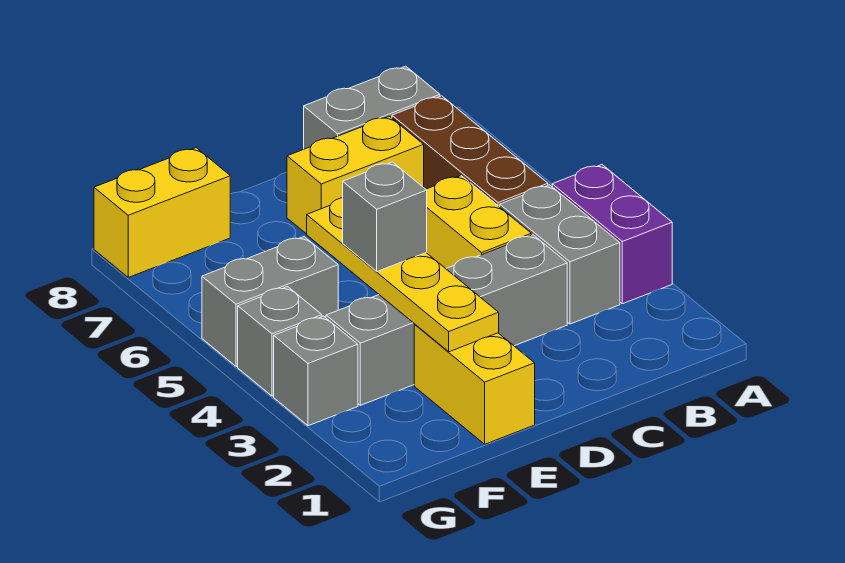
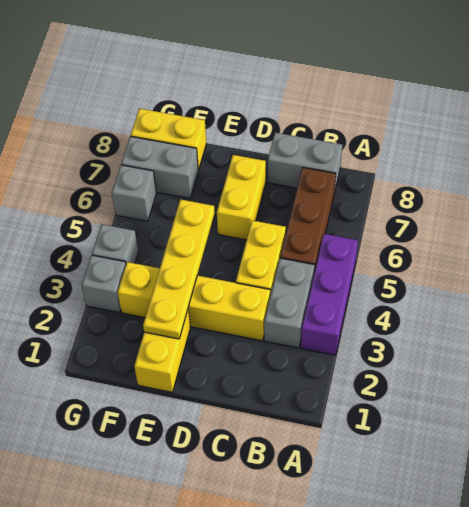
purple brick A3:A4 level 1 -> purple brick A3:A5 level 1
grey brick C3:F3 level 1 -> yellow brick C3:F3 level 1
yellow brick C7:D7 level 1 -> yellow brick D6:D7 level 1
grey brick E4 level 3 -> grey brick G6 level 1
grey brick F5:G5 level 1 -> grey brick F7:G7 level 1

